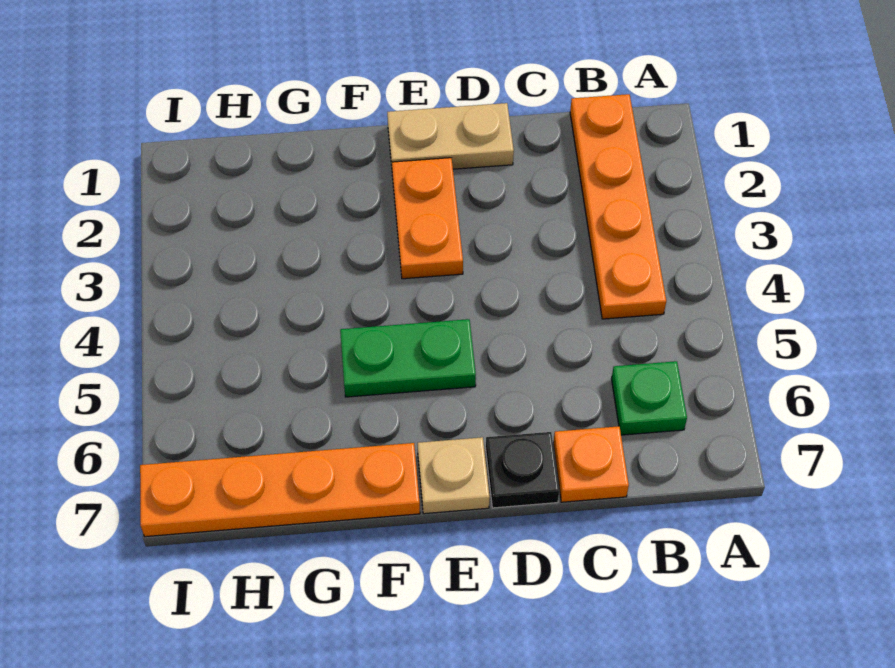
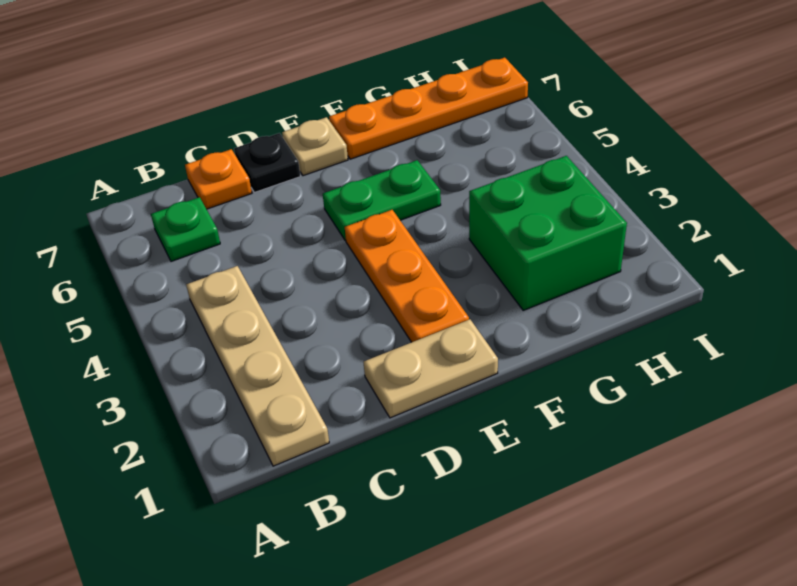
orange plate B1:B4 level 1 -> tan plate B1:B4 level 1
orange plate E2:E3 level 1 -> orange plate E2:E4 level 1
none -> green brick G2:H3 level 1

